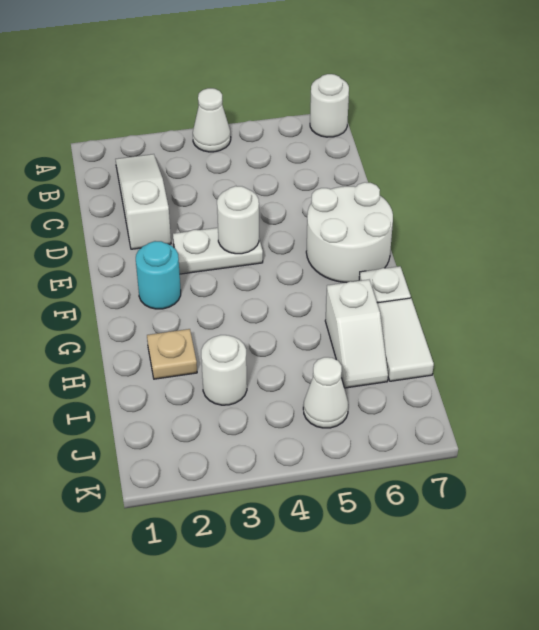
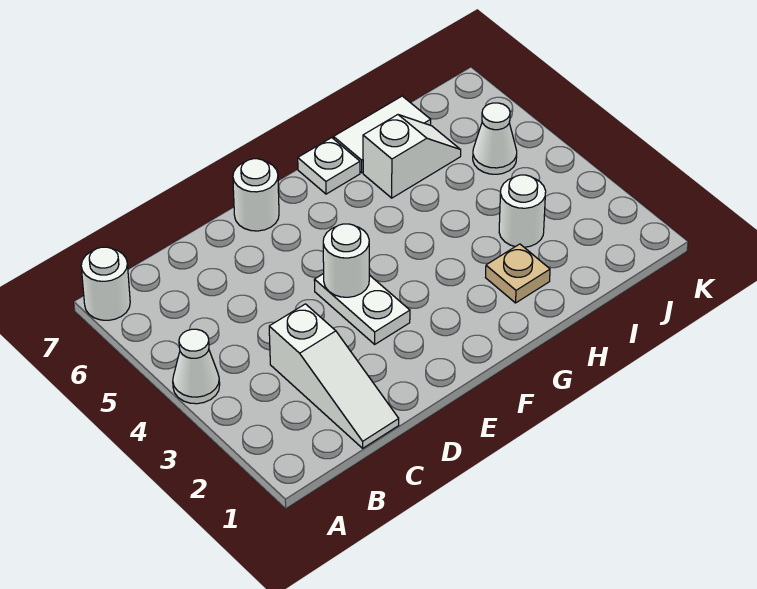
white slope B2:D2 level 1 top D -> white slope C1:C3 level 1 top 3
white round brick E6:F7 level 1 -> white round brick E7 level 1
cyan round brick F2 level 1 -> none

